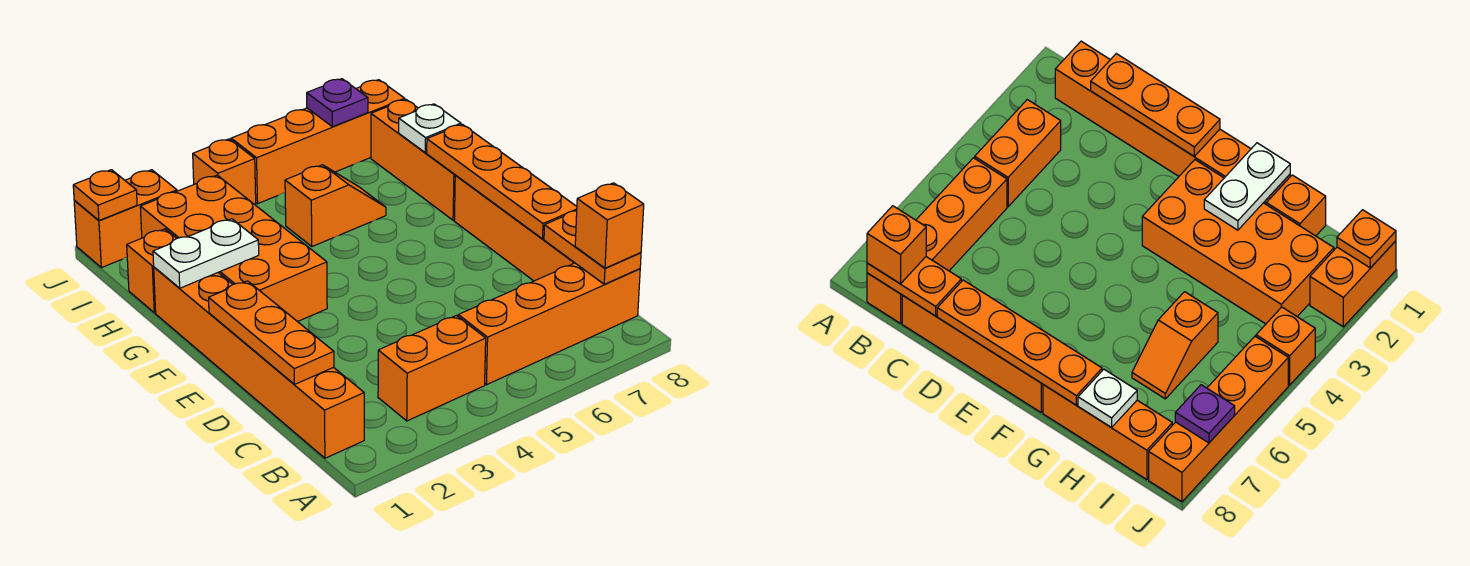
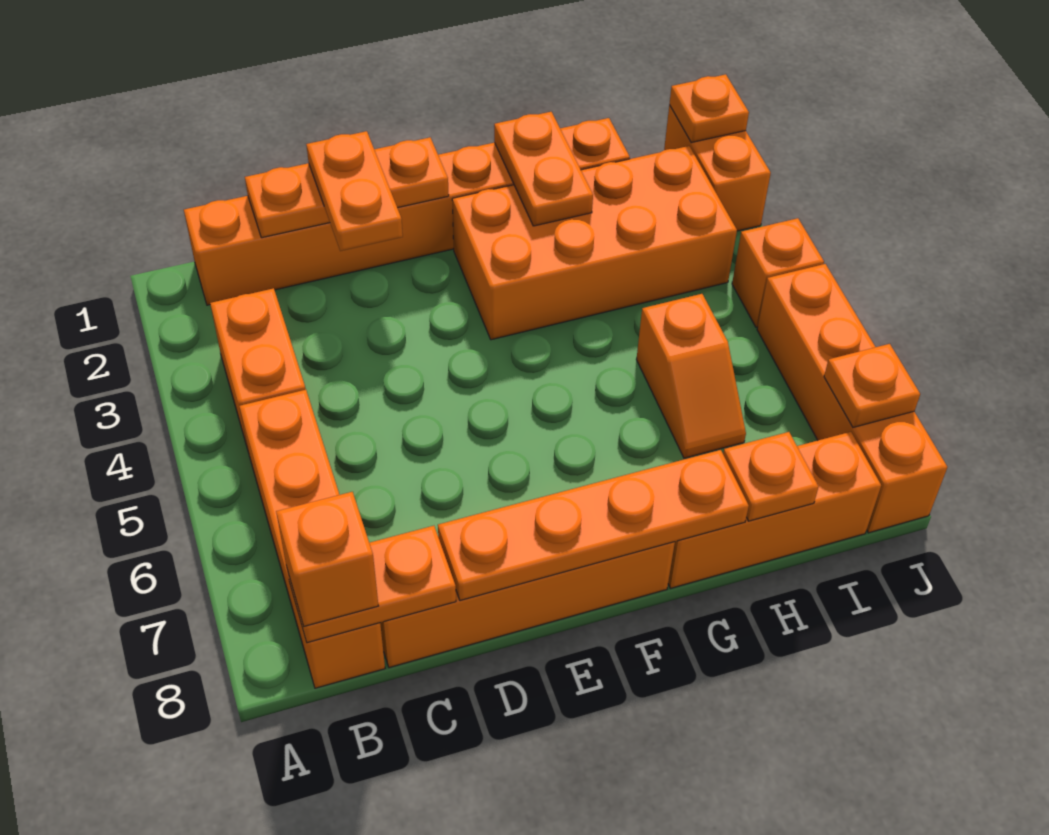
none -> orange plate D1:D2 level 3
white plate G1:G2 level 2 -> orange plate G1:G2 level 2
white plate H8 level 2 -> orange plate H8 level 2
purple plate J7 level 2 -> orange plate J7 level 2

